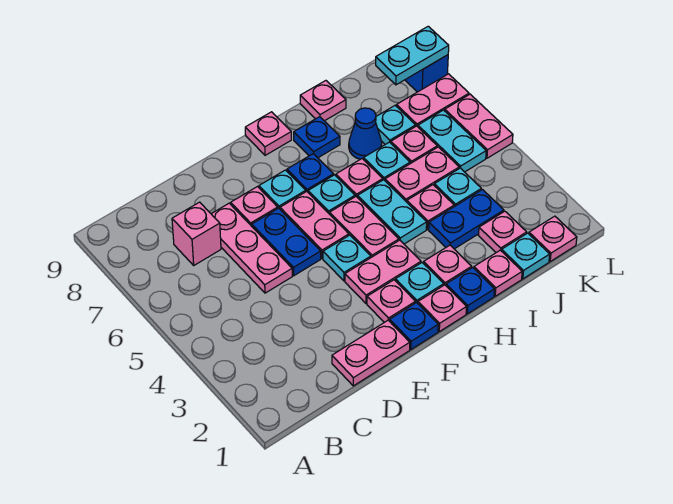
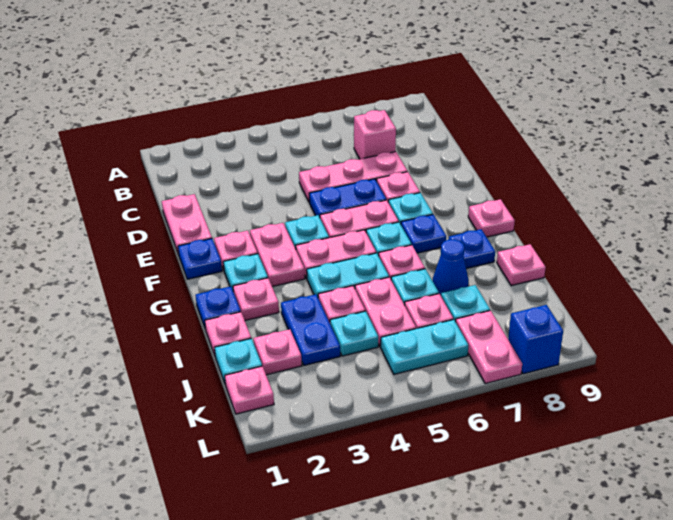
pink plate G1 level 1 -> none
cyan plate K8:L8 level 2 -> none
pink plate L5:L6 level 1 -> none

